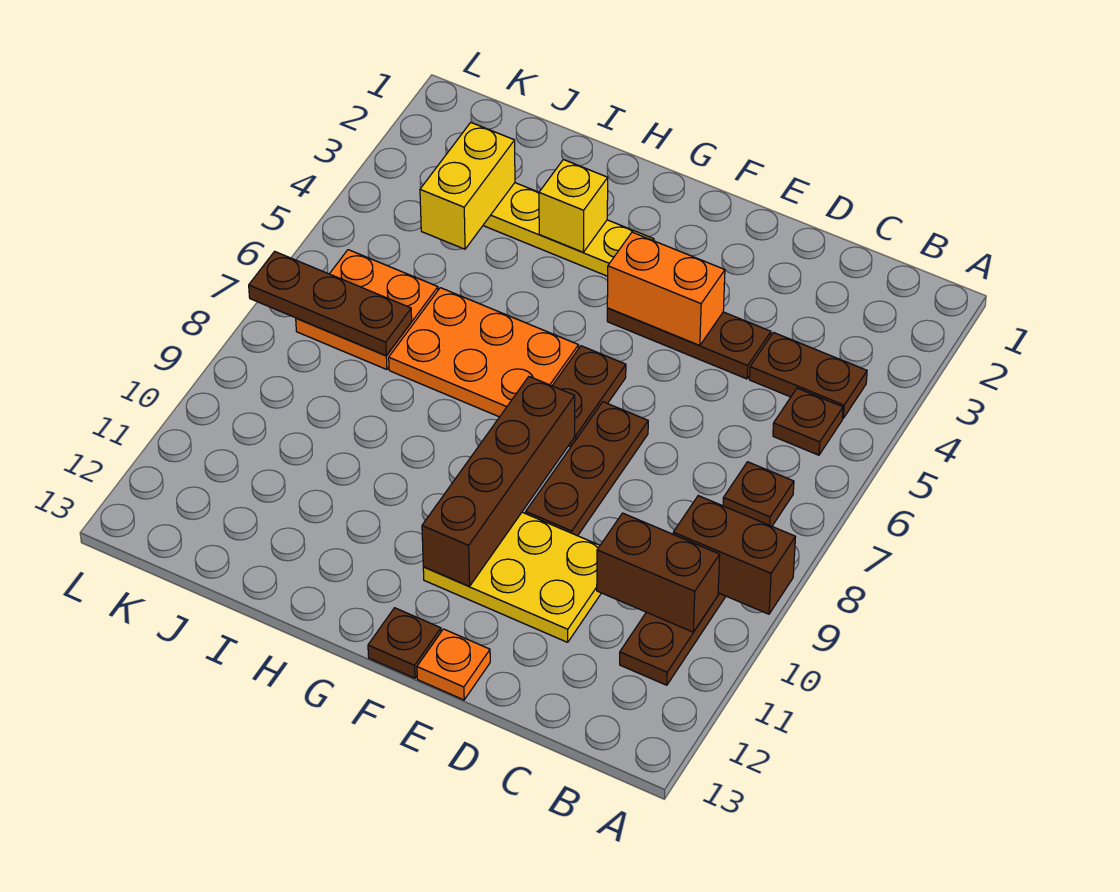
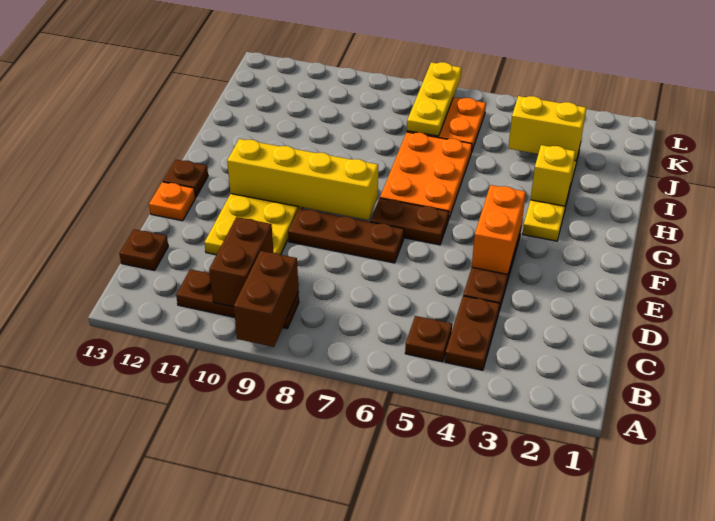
brown plate B7 level 1 -> brown plate C13 level 1
brown brick F8:F11 level 2 -> yellow brick F8:F11 level 2
brown plate J7:L7 level 2 -> yellow plate J7:L7 level 2

